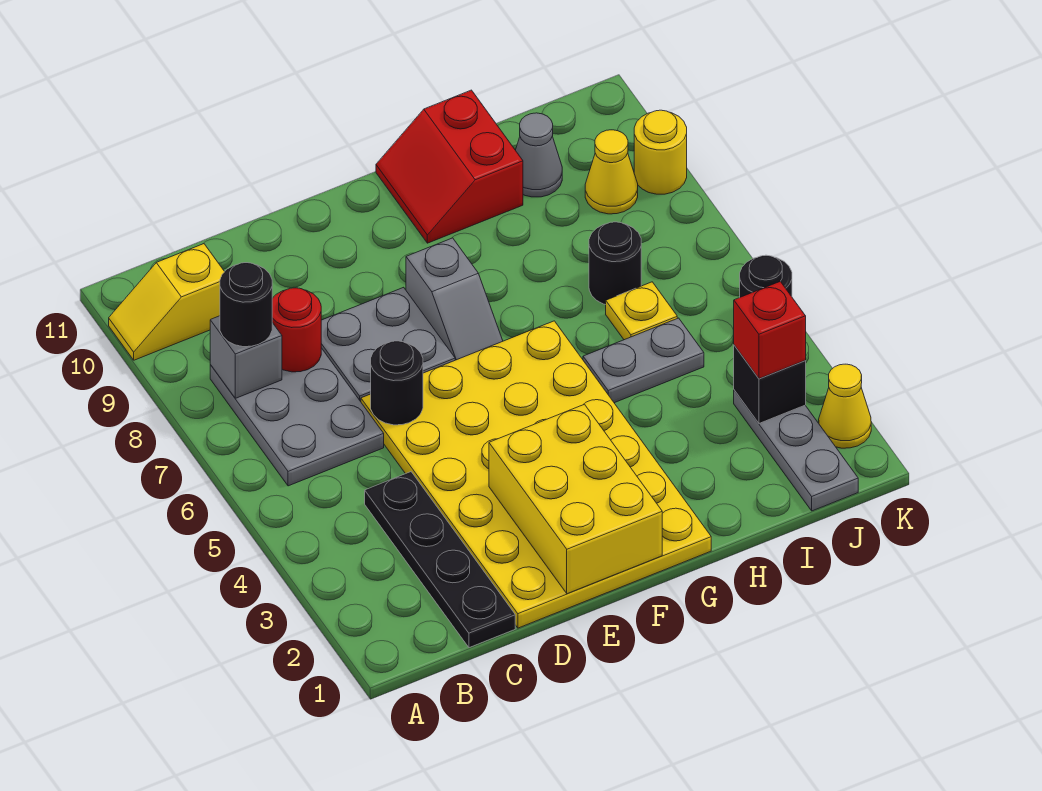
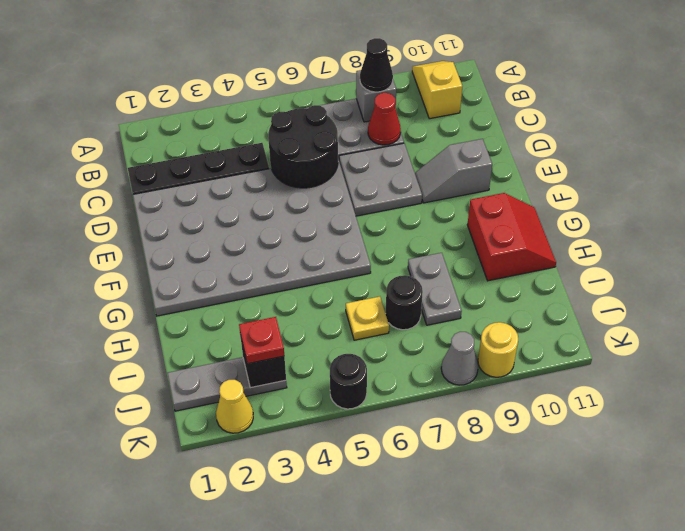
black round brick B8 level 3 -> black cone B8 level 3
red round brick C8 level 2 -> red cone C8 level 2
yellow plate D1:G6 level 1 -> grey plate D1:G6 level 1
black round brick D6 level 2 -> black round brick C5:D6 level 2
yellow brick E1:F3 level 2 -> none
grey slope F7:F8 level 1 top 8 -> grey slope E9:E10 level 1 top 10
red slope G10:H11 level 1 top H -> red slope G10:H11 level 1 top 10
grey plate H5:I5 level 1 -> grey plate H8:I8 level 1
grey cone I10 level 1 -> grey cone K8 level 1
red brick J3 level 3 -> red plate J3 level 3
yellow cone J9 level 1 -> none

